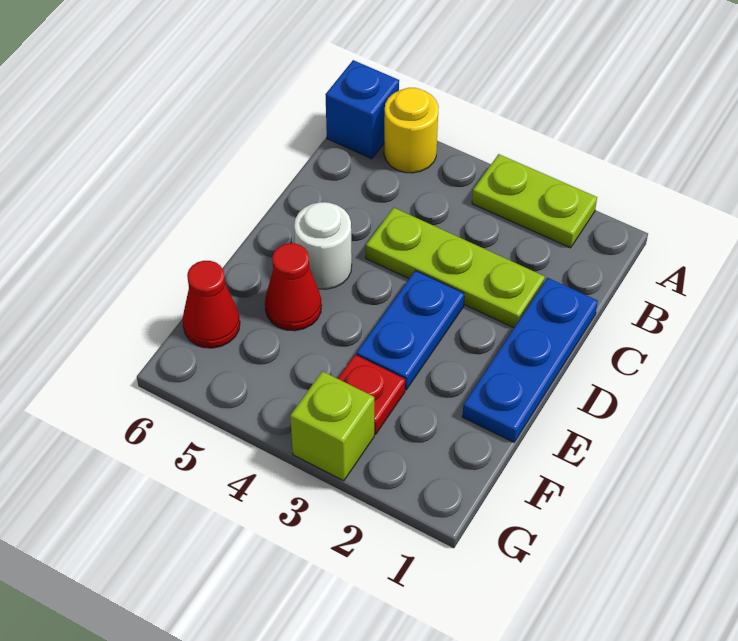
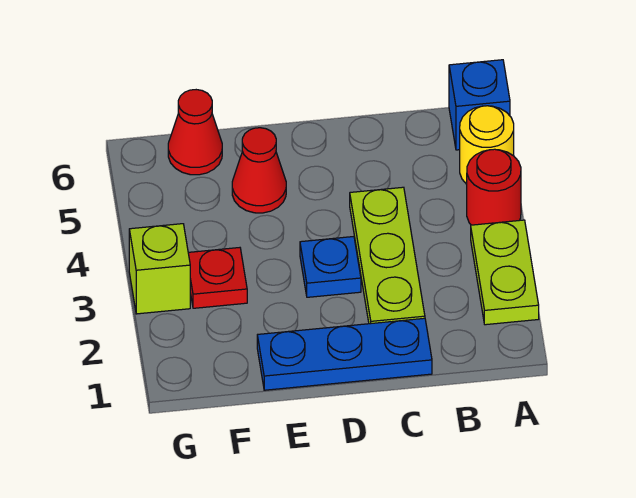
none -> red round brick A4 level 1
blue plate D3:E3 level 1 -> blue plate D3 level 1
white round brick D5 level 1 -> none

